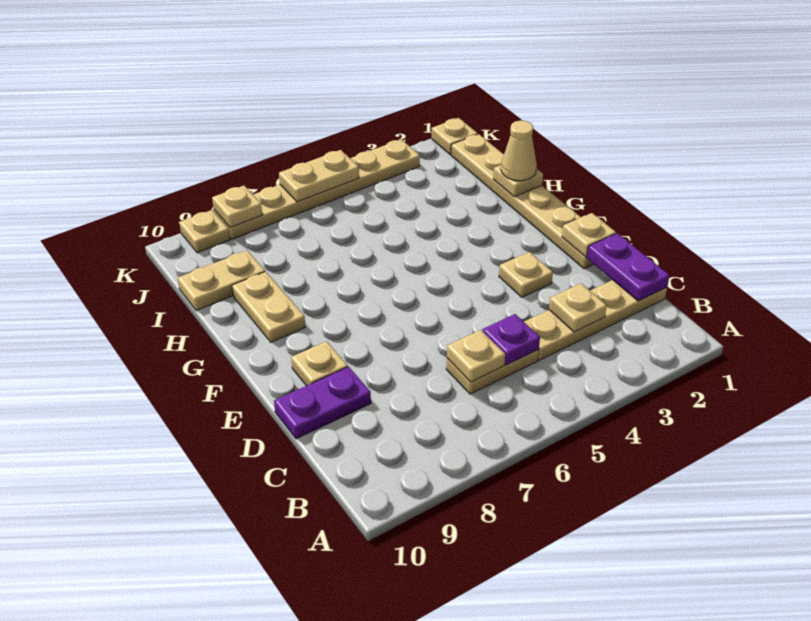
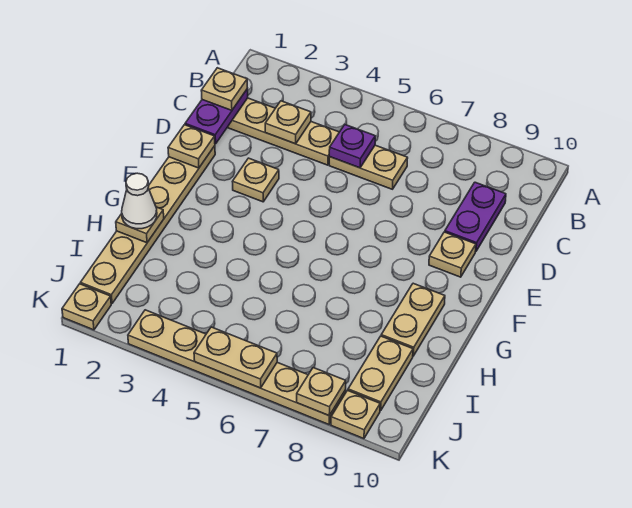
tan plate C6 level 2 -> tan plate C1 level 3
purple plate D9:D10 level 1 -> purple plate C9:D9 level 1
tan cone H1 level 3 -> white cone H1 level 3
tan plate I9:I10 level 1 -> tan plate I9:J9 level 1

